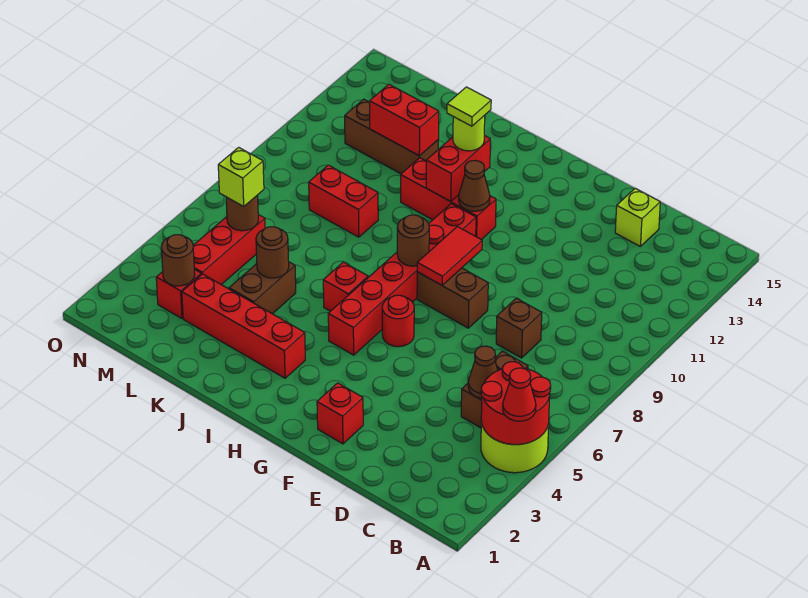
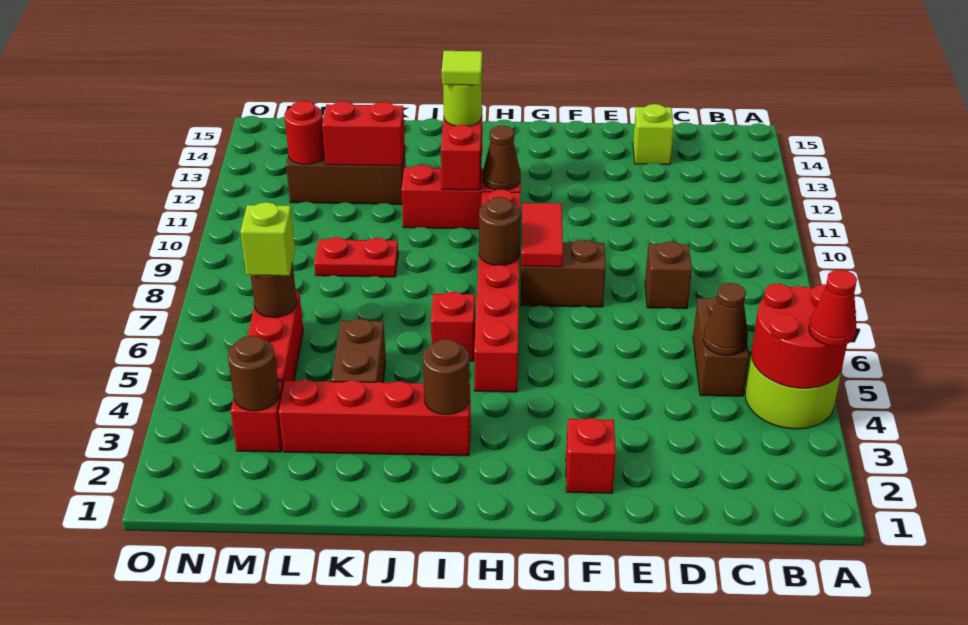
red round brick G6 level 1 -> red round brick M12 level 2
brown round brick K5 level 2 -> brown round brick I3 level 2
red brick K9:L9 level 1 -> red plate K9:L9 level 1

